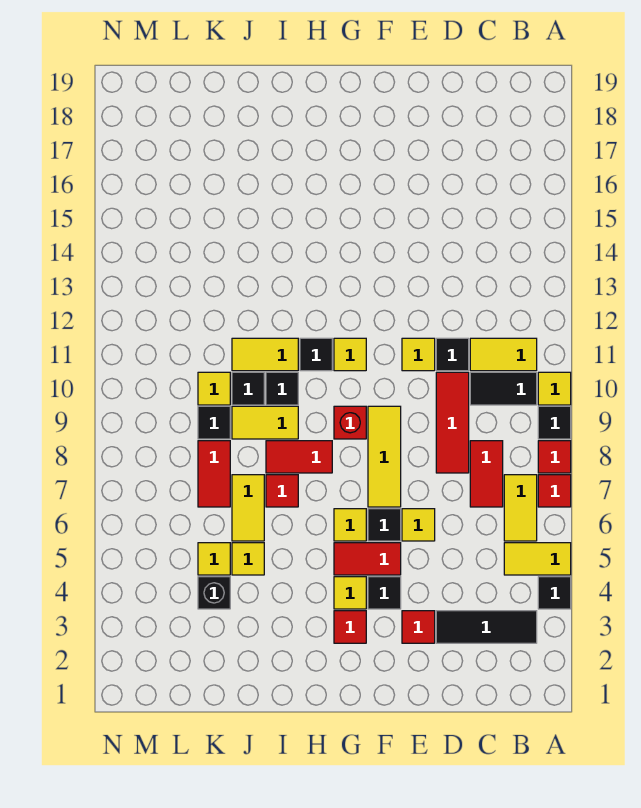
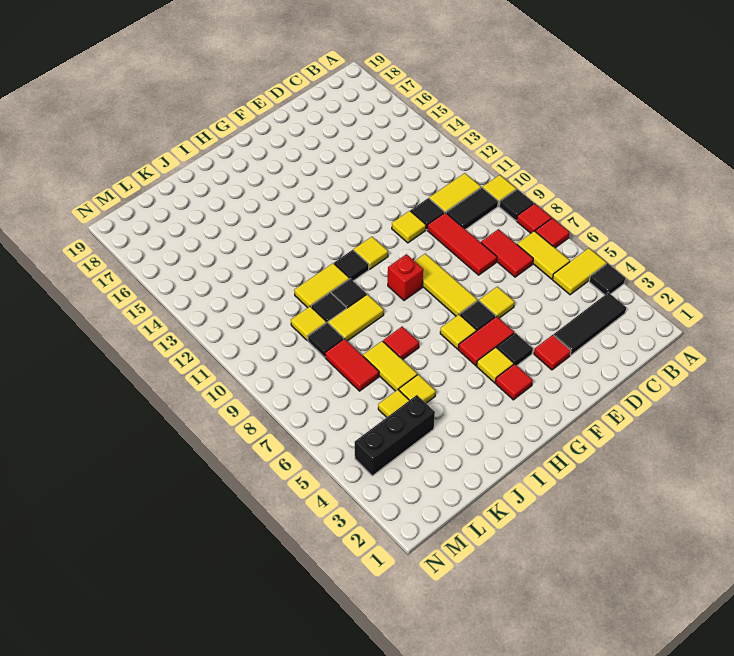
red tile H8:I8 level 1 -> none
black brick K4 level 1 -> black brick K4:M4 level 1

